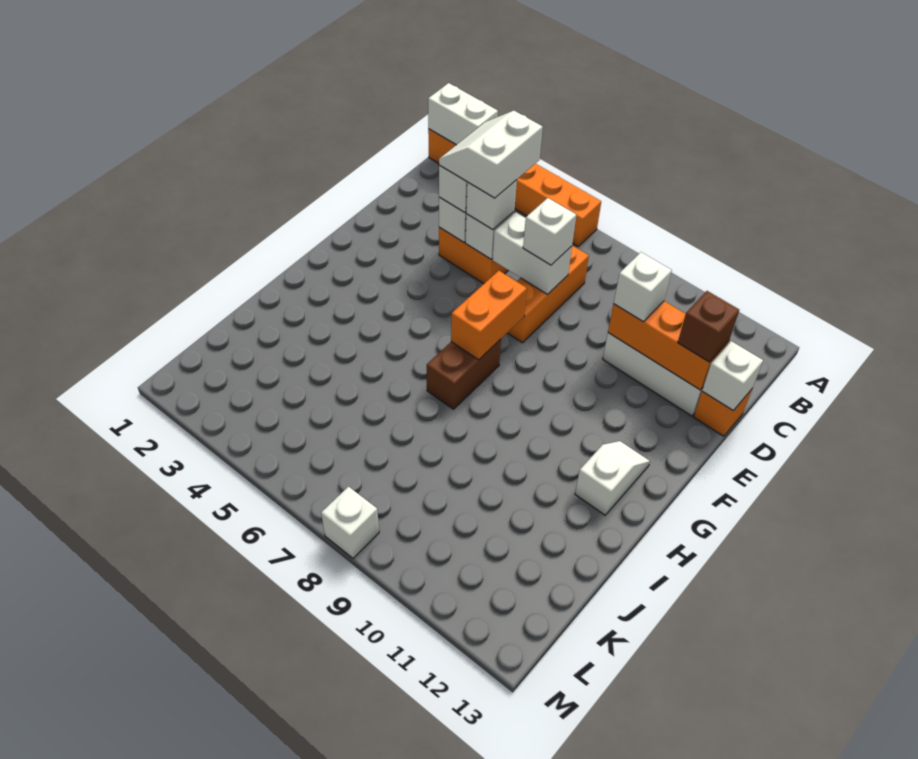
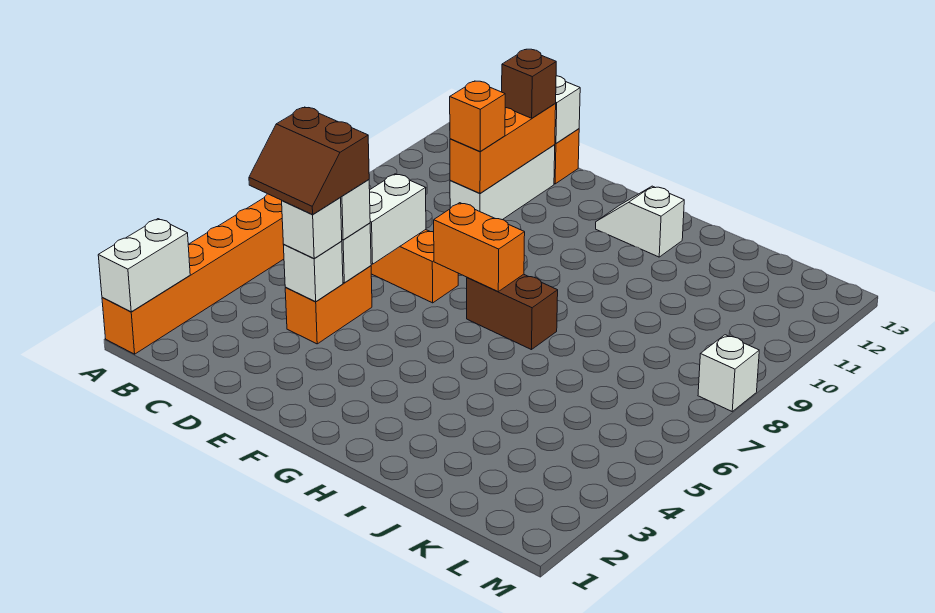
white slope C4:D5 level 4 top 5 -> brown slope C4:D5 level 4 top 5
white brick D7 level 3 -> none
white brick D10 level 3 -> orange brick D10 level 3

